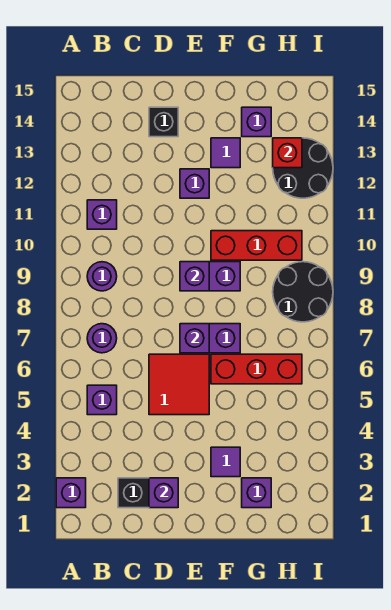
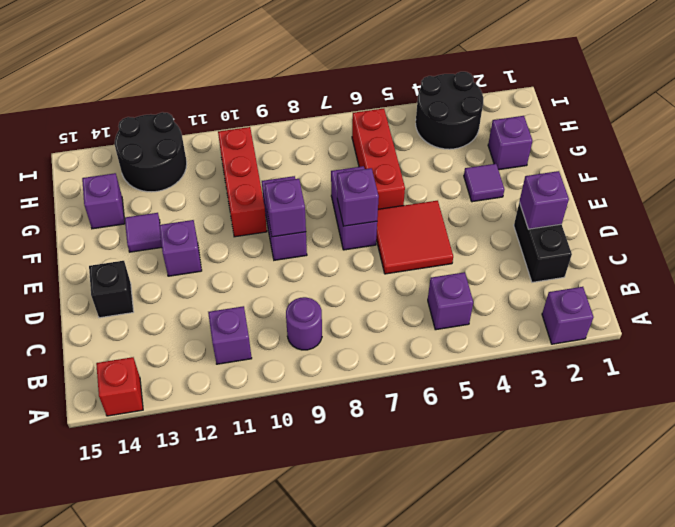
purple round brick B7 level 1 -> none
black round brick H8:I9 level 1 -> black round brick H3:I4 level 1
red brick H13 level 2 -> red brick A14 level 1

